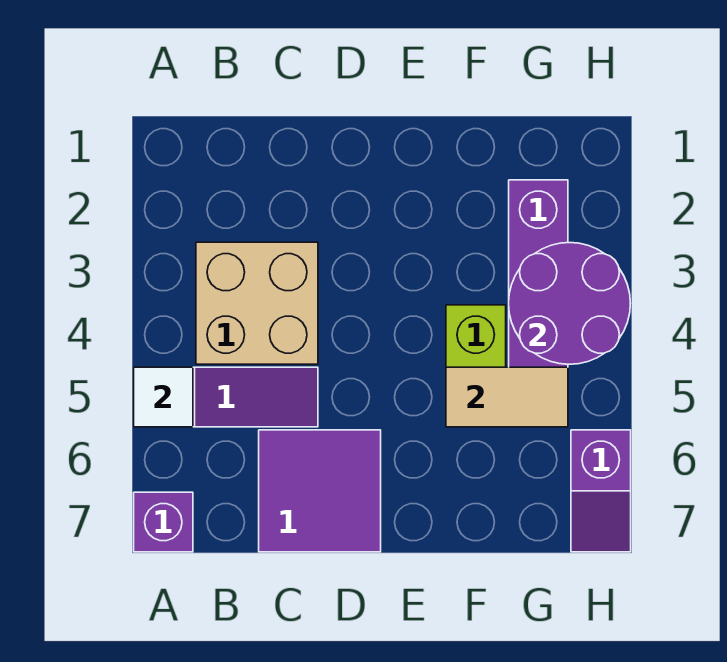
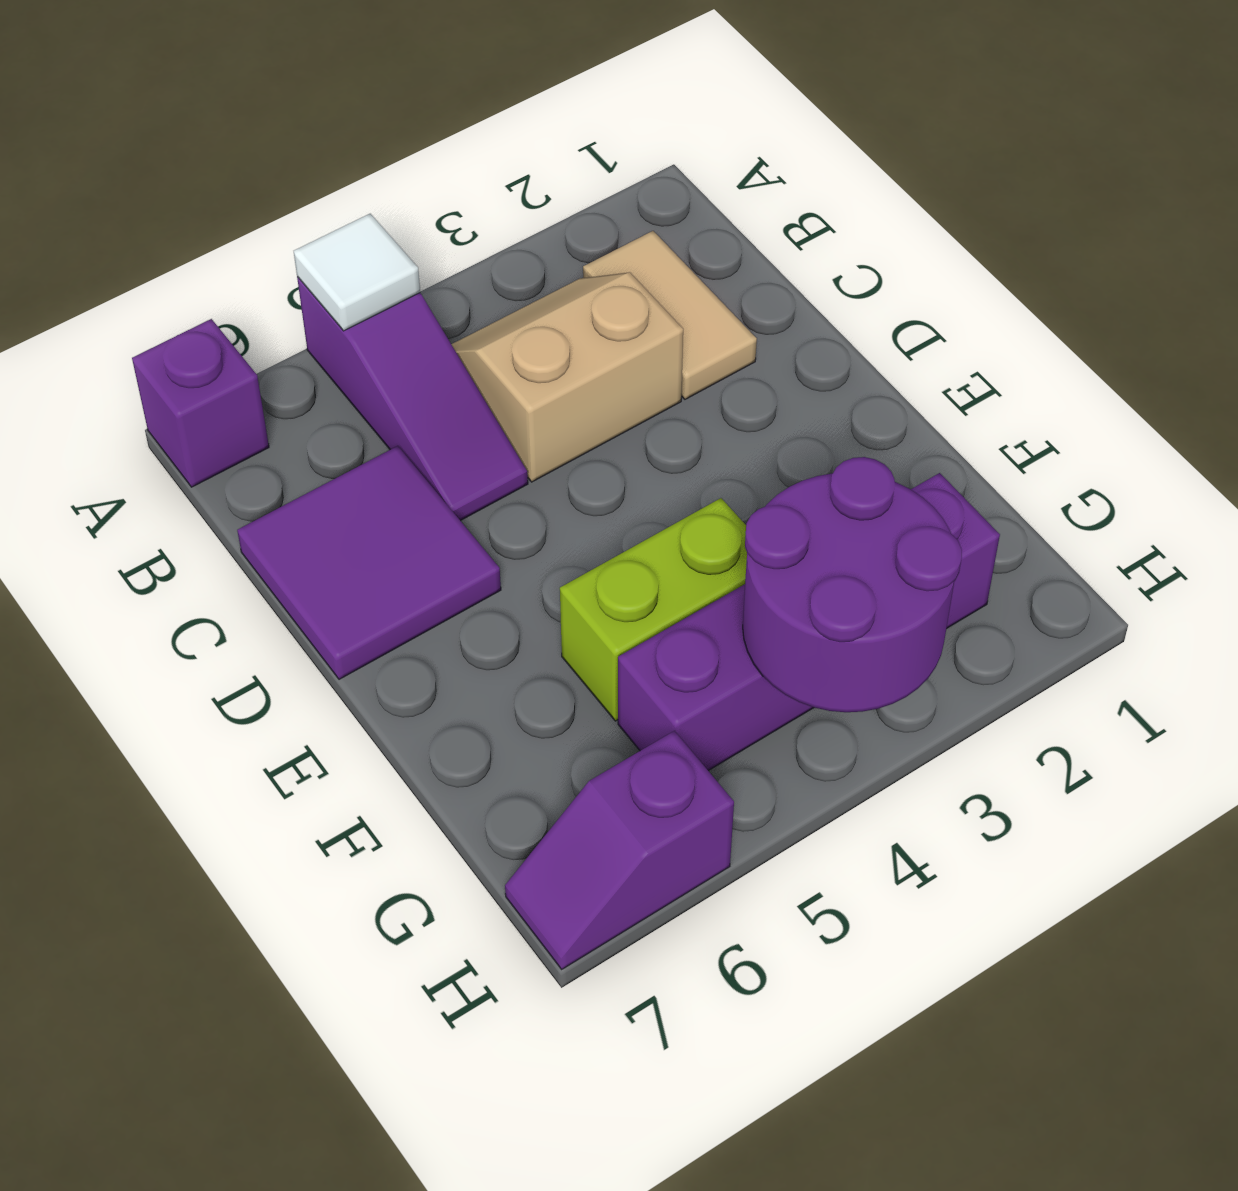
tan brick B3:C4 level 1 -> tan slope B3:C4 level 1 top C
tan tile F5:G5 level 2 -> tan tile B2:C2 level 1

